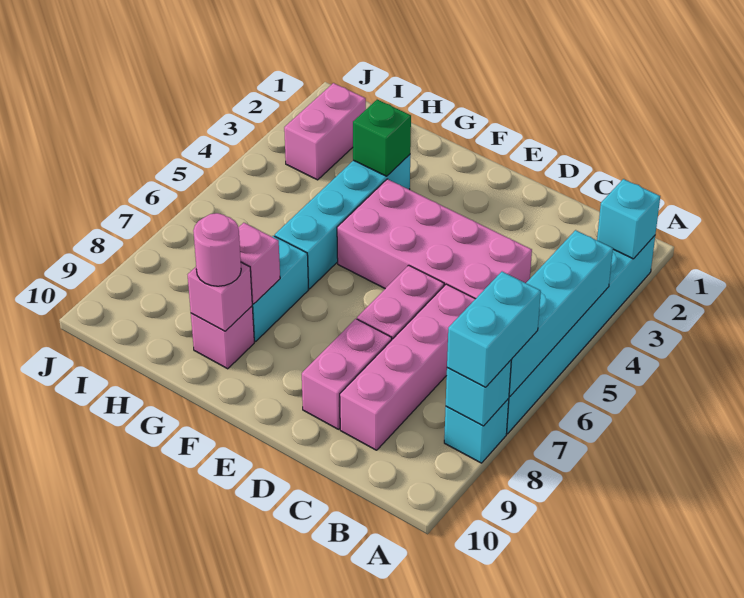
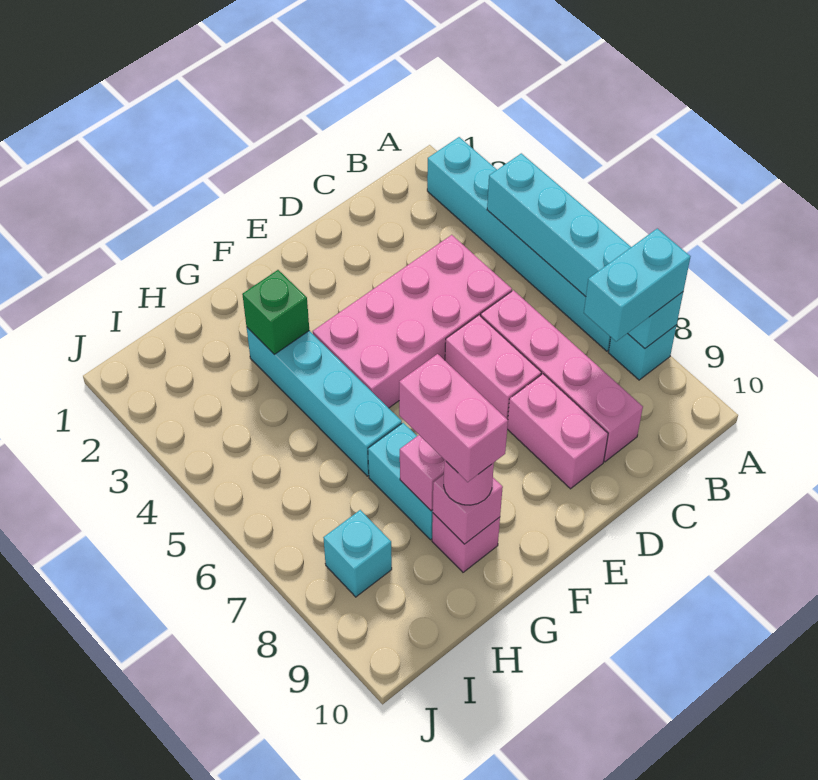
cyan brick A2 level 2 -> cyan brick I8 level 1
cyan brick A7:A8 level 3 -> cyan brick A8:B8 level 3
pink brick I2:I3 level 1 -> pink brick G8:G9 level 4

